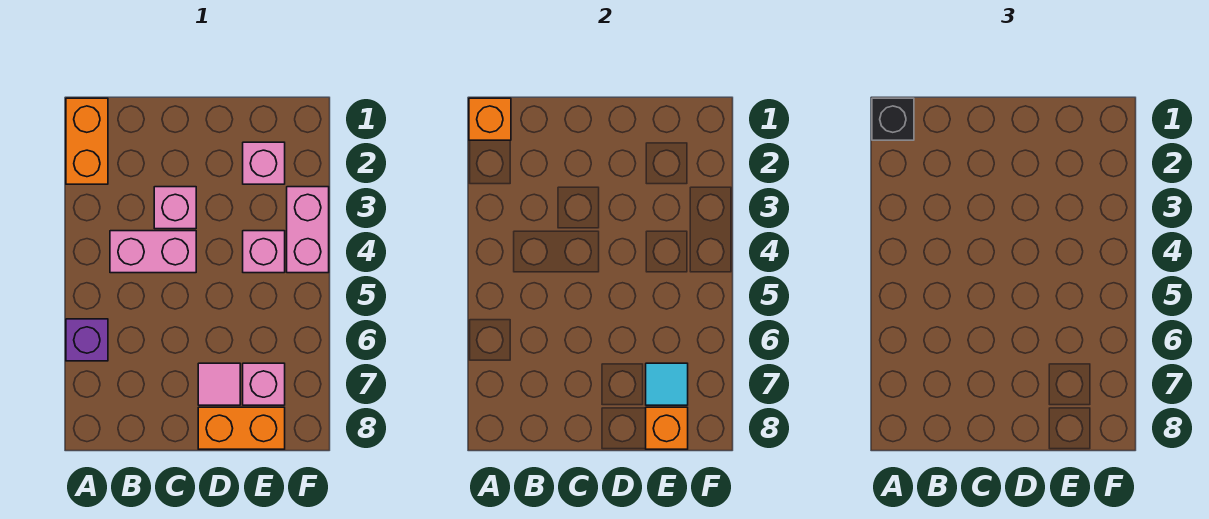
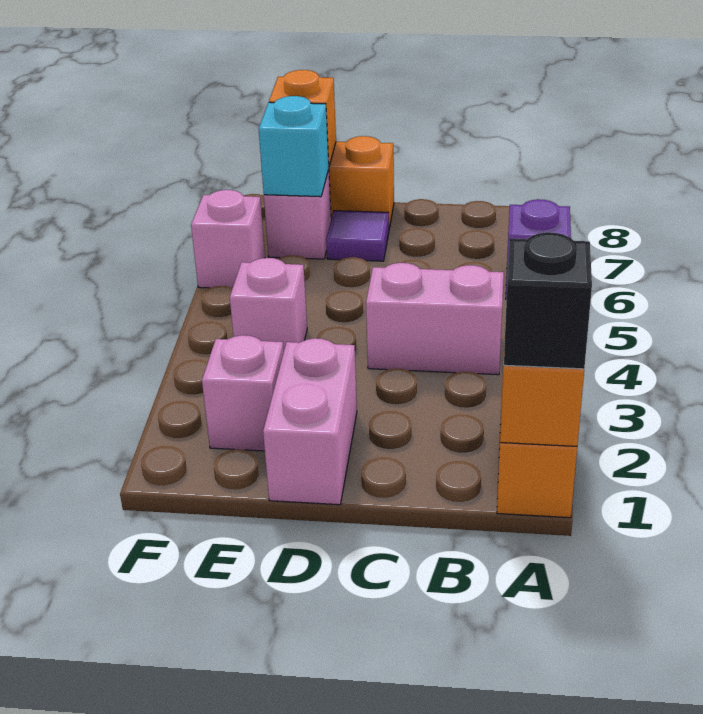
pink brick C3 level 1 -> pink brick F6 level 1
pink tile D7 level 1 -> purple tile D7 level 1
cyan tile E7 level 2 -> cyan brick E7 level 2
pink brick F3:F4 level 1 -> pink brick D1:D2 level 1

